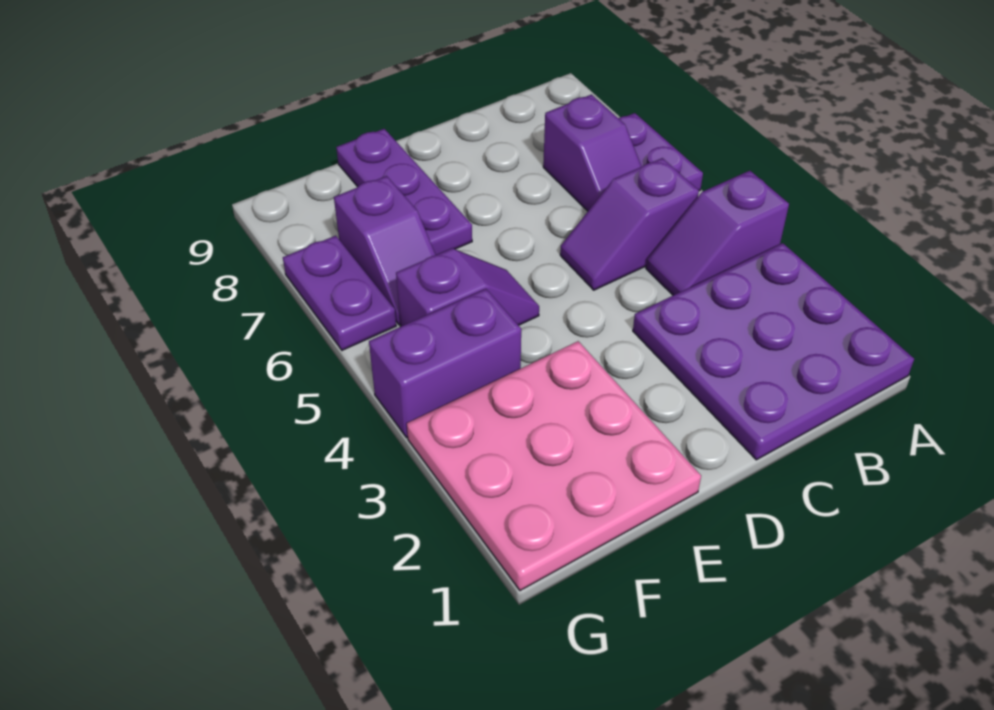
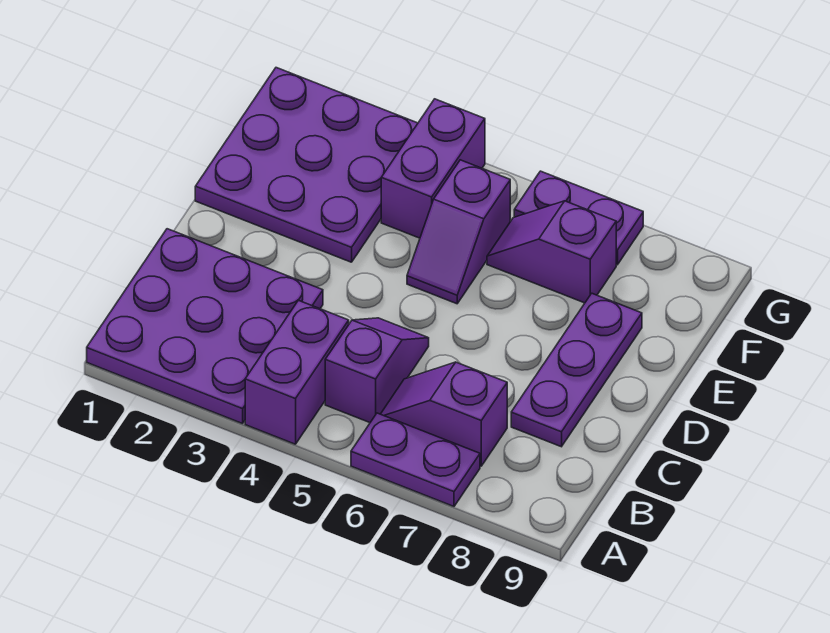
purple slope A4:B4 level 1 top A -> purple brick A4:B4 level 1
pink plate E1:G3 level 1 -> purple plate E1:G3 level 1
purple plate E7:E9 level 1 -> purple plate C8:E8 level 1

